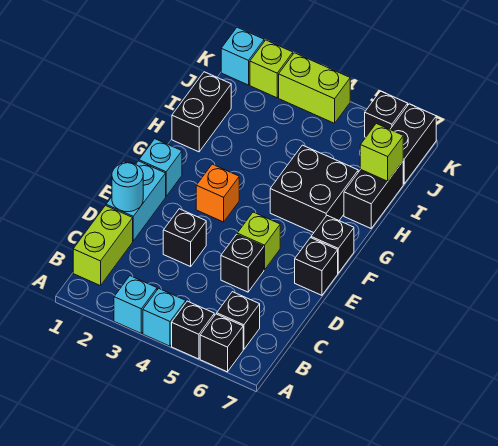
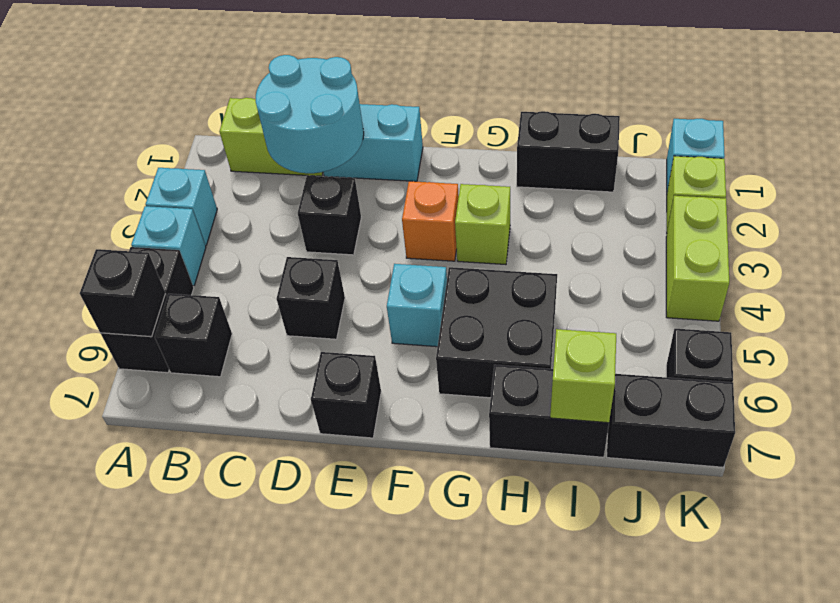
cyan round brick D1 level 2 -> cyan round brick C1:D2 level 2
lime brick E5 level 1 -> lime brick G3 level 1
cyan brick F1 level 1 -> cyan brick F5 level 1
black brick F7 level 1 -> black brick A6 level 2

